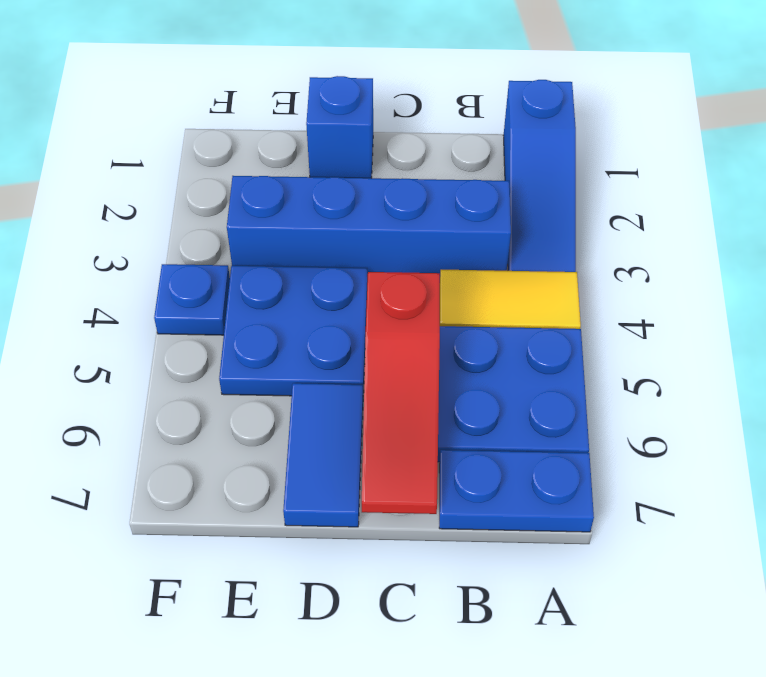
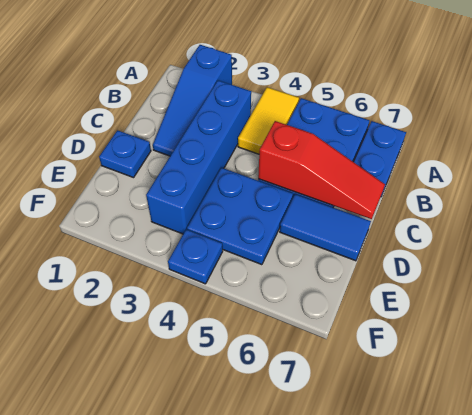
blue slope A1:A3 level 1 top 1 -> blue slope A2:C2 level 1 top A
blue brick D1 level 1 -> blue plate D1 level 1

